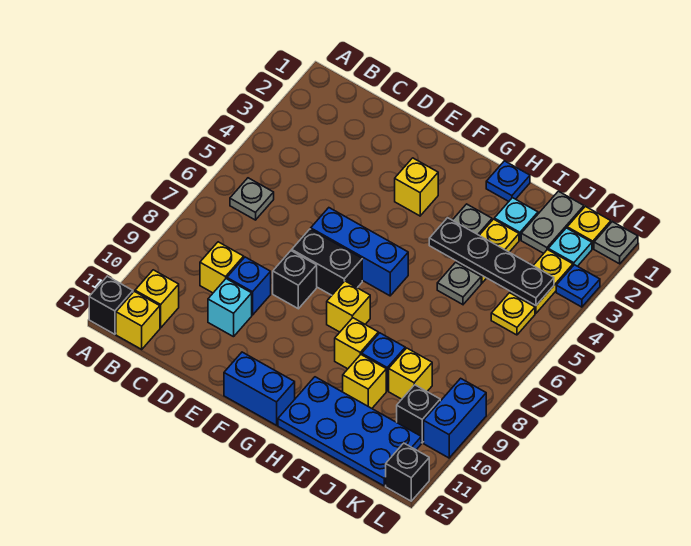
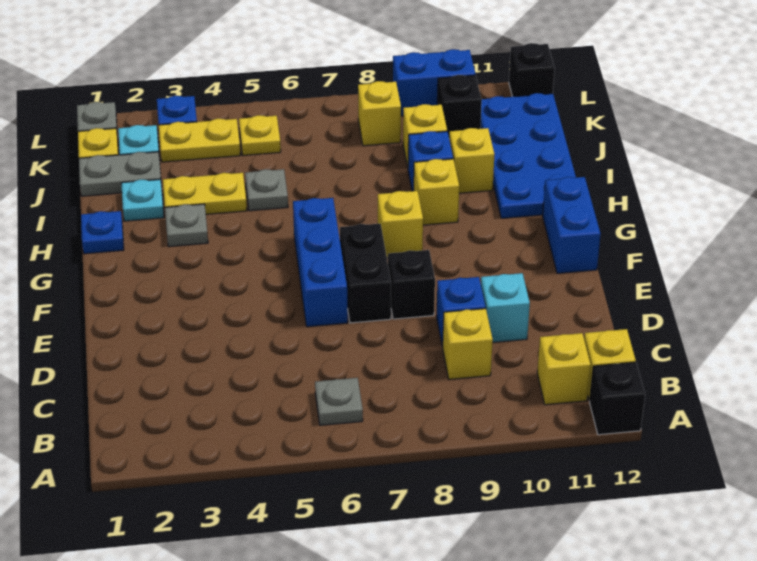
yellow brick F3 level 1 -> yellow brick K8 level 1
black plate H4:K4 level 2 -> none

